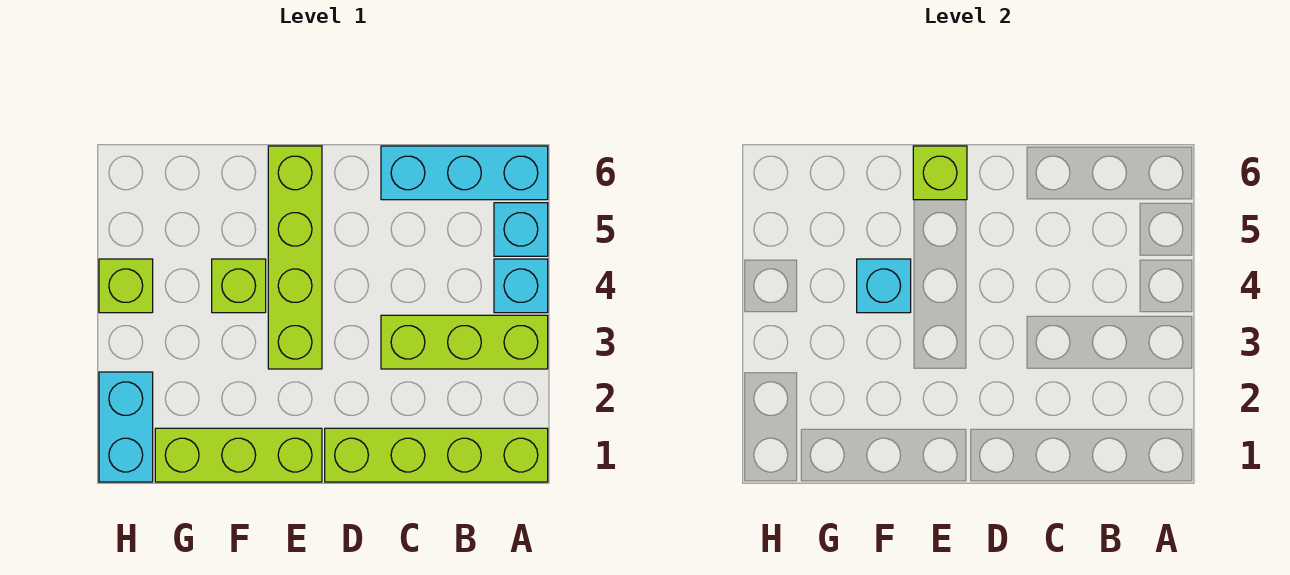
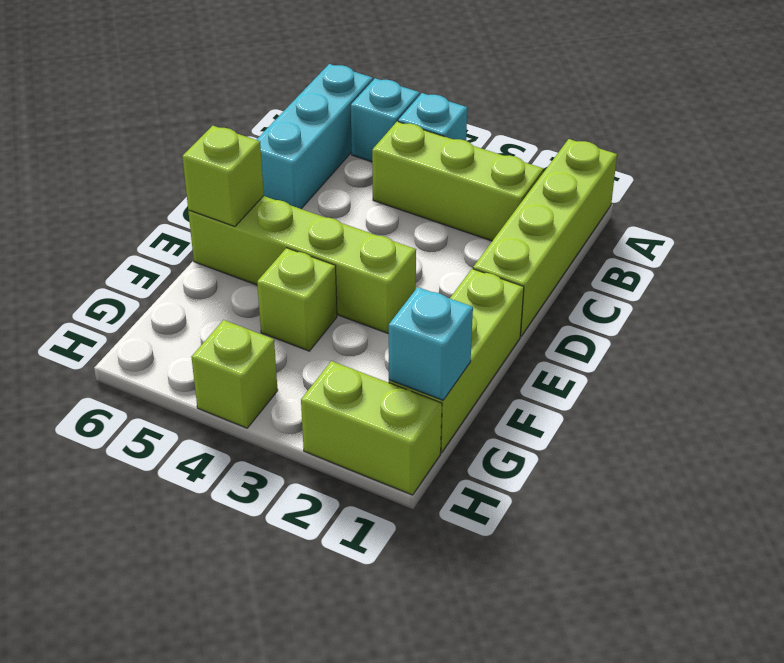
lime brick A3:C3 level 1 -> lime brick B2:B4 level 1
cyan brick F4 level 2 -> cyan brick G1 level 2
cyan brick H1:H2 level 1 -> lime brick H1:H2 level 1

